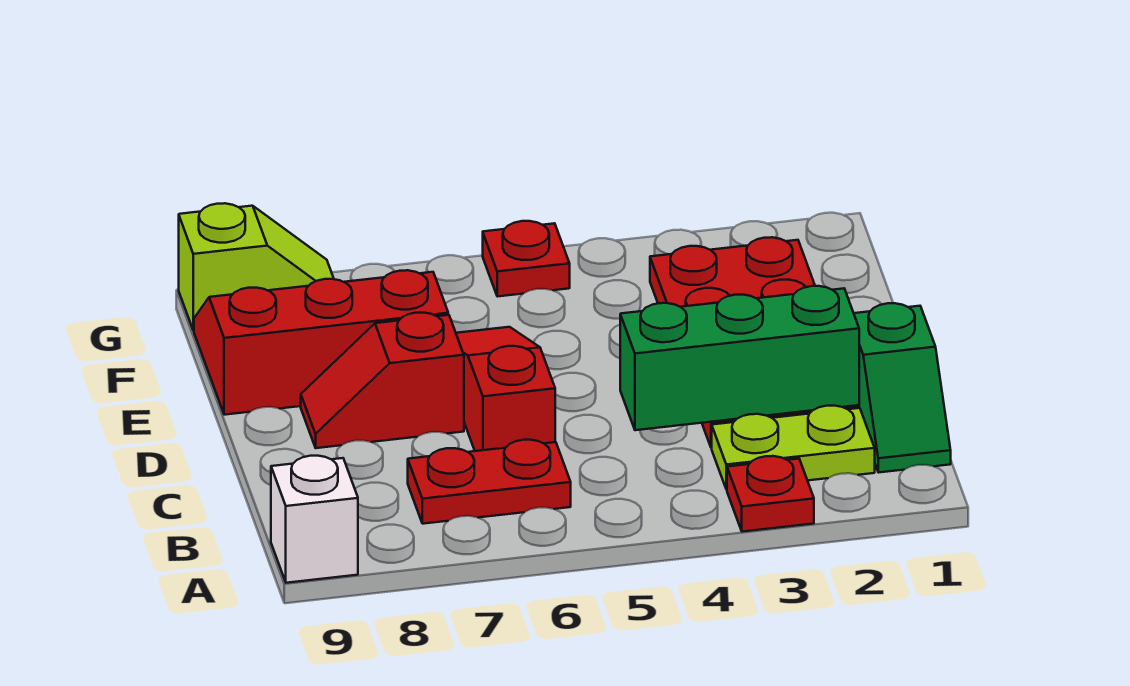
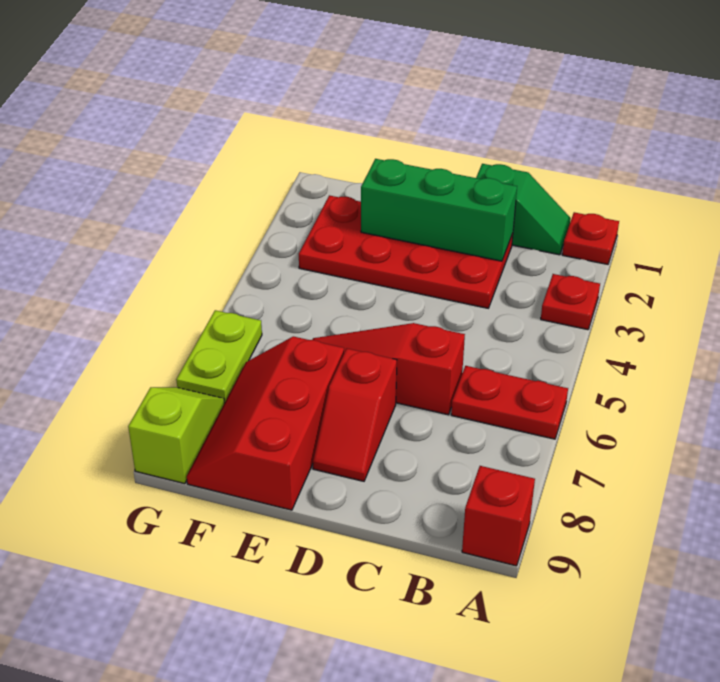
white brick A9 level 1 -> red brick A9 level 1
lime plate B2:B3 level 1 -> lime plate G6:G7 level 1
red plate B6:B7 level 1 -> red plate A6:B6 level 1
green brick C2:C4 level 2 -> green brick C2:E2 level 2
red plate G5 level 1 -> red plate A1 level 1

